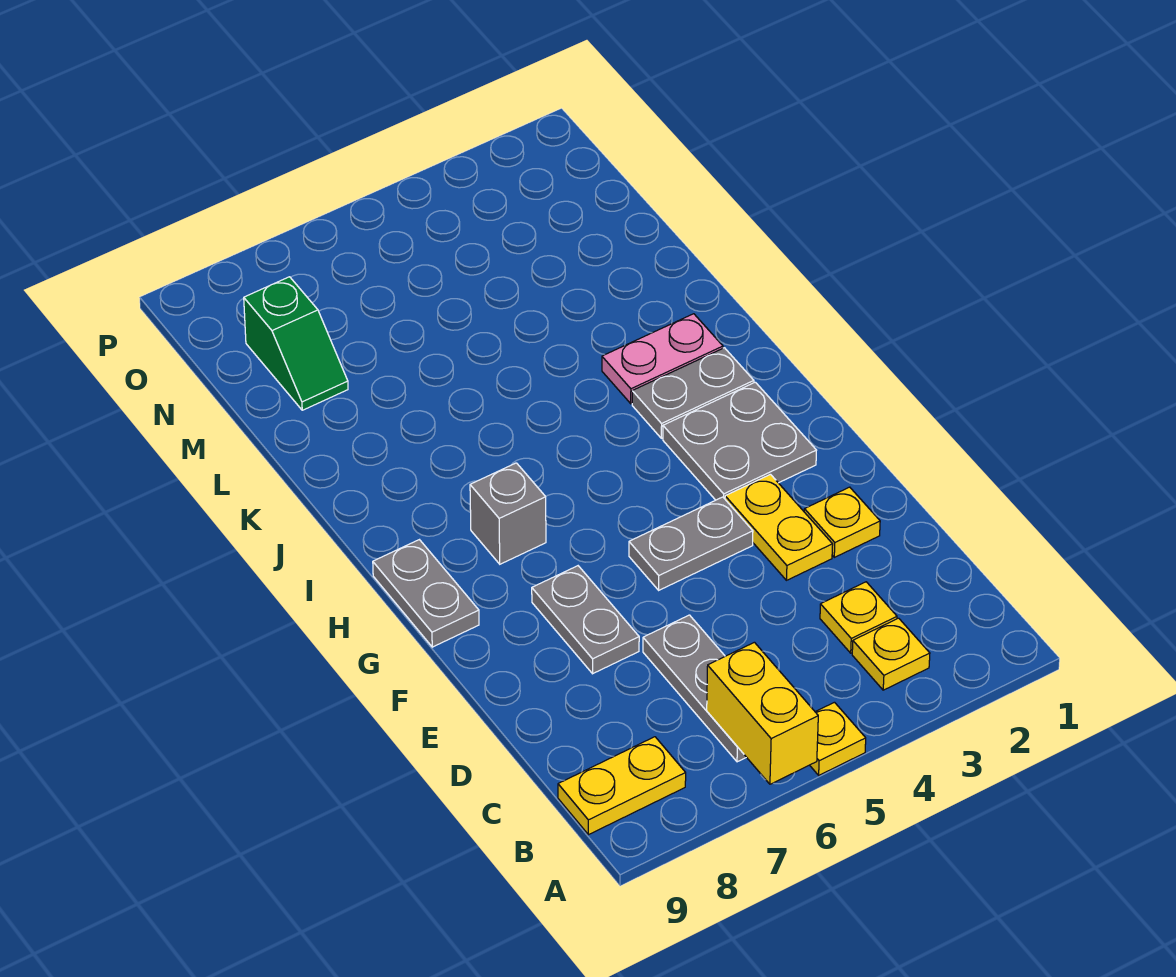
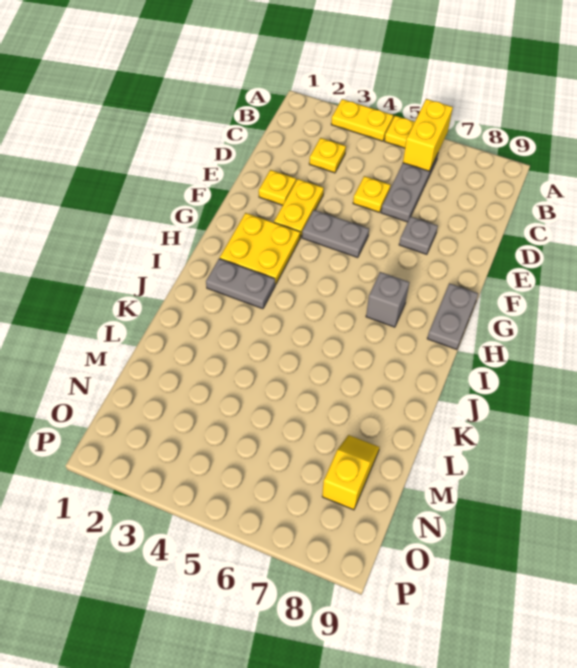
yellow plate B3 level 1 -> yellow plate D5 level 1
yellow plate B8:B9 level 1 -> yellow plate A3:A4 level 1
grey plate E7:F7 level 1 -> grey plate E7 level 1
grey plate G2:H3 level 1 -> yellow plate G2:H3 level 1
pink plate J2:J3 level 1 -> none
green slope M8:N8 level 1 top N -> yellow slope M8:N8 level 1 top N

